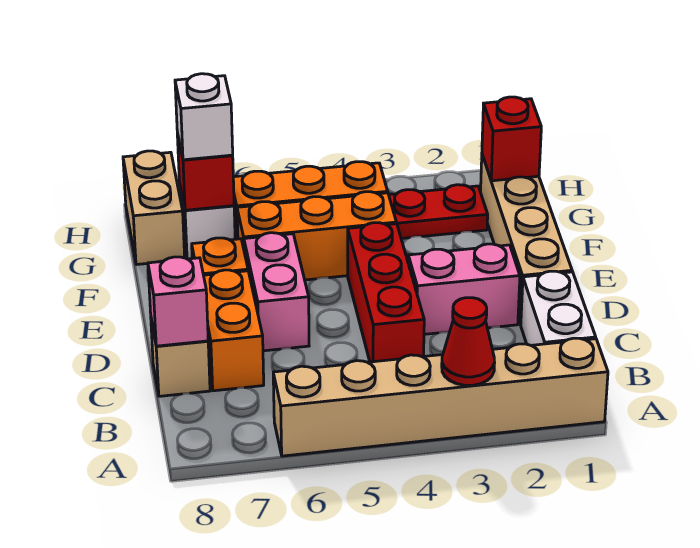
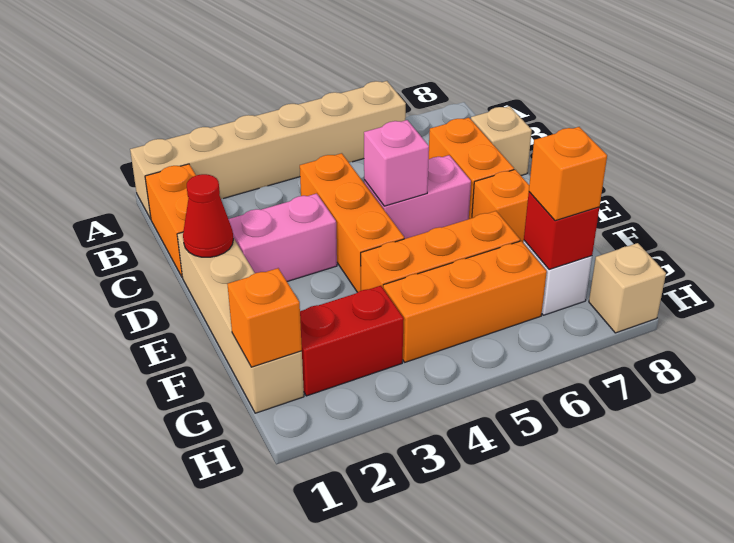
red cone A3 level 2 -> red cone D1 level 2
white brick B1:C1 level 1 -> orange brick B1:C1 level 1
red brick C4:E4 level 1 -> orange brick C4:E4 level 1
pink brick C8 level 2 -> pink brick D5 level 2
pink brick D6:E6 level 1 -> pink brick D5:D6 level 1
red brick G1 level 2 -> orange brick G1 level 2
red plate G2:G3 level 1 -> red brick G2:G3 level 1
white brick G7 level 3 -> orange brick G7 level 3
tan brick G8:H8 level 1 -> tan brick H8 level 1

